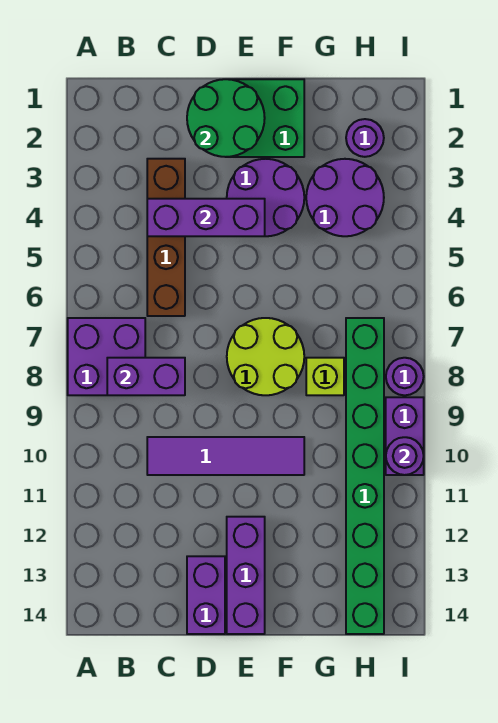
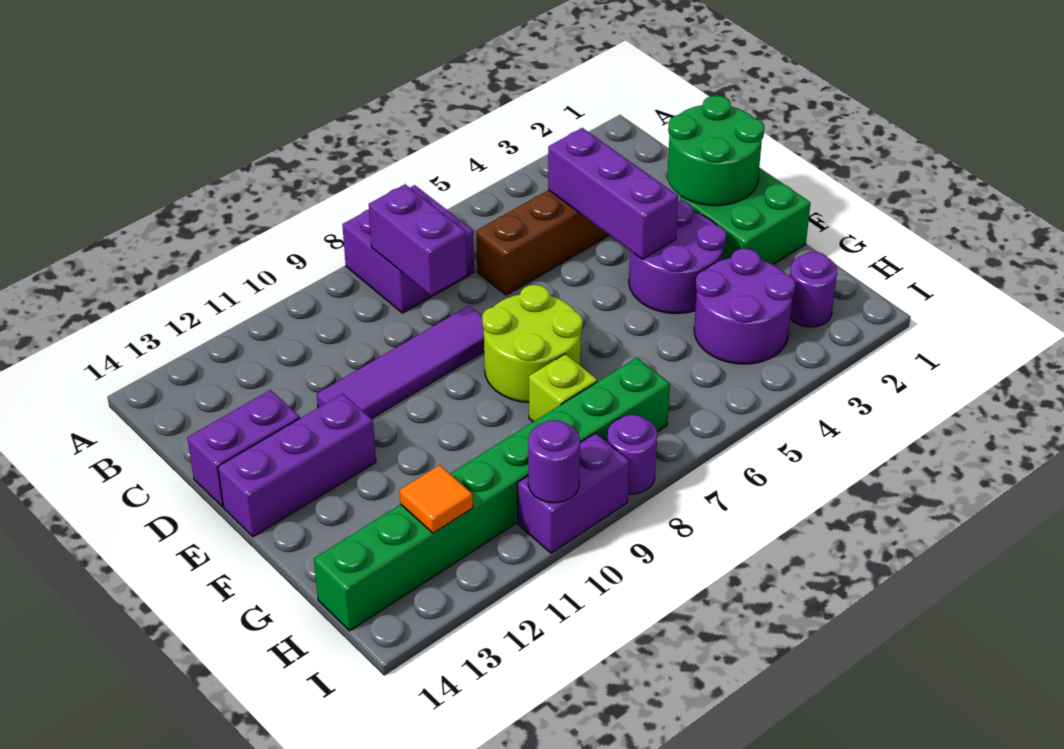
purple tile C10:F10 level 1 -> purple tile D8:D11 level 1
none -> orange tile H12 level 2

